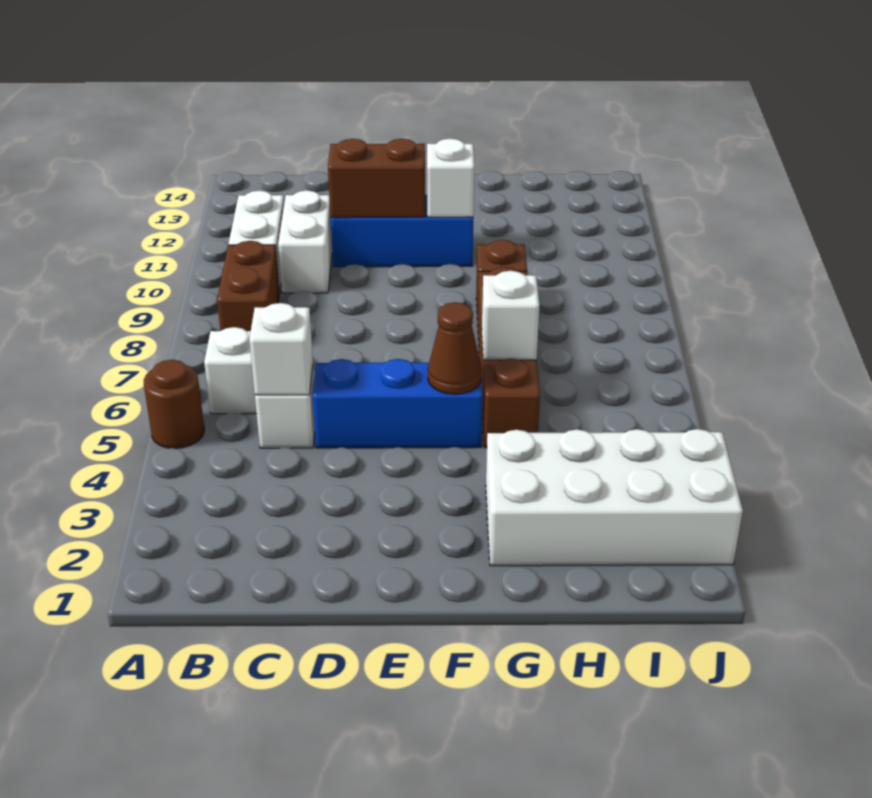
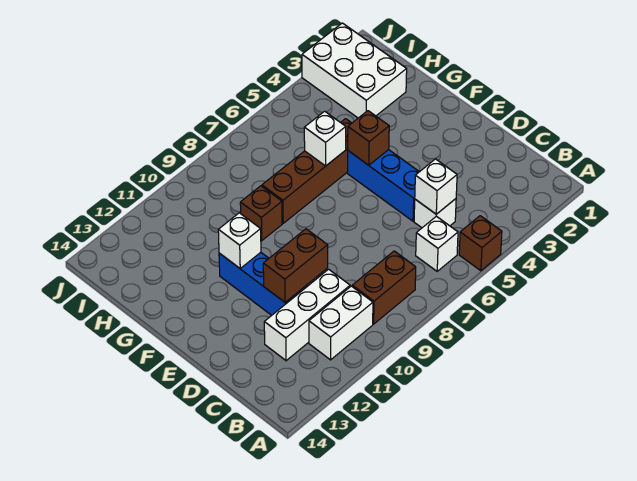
brown round brick A5 level 1 -> brown brick A5 level 1
white brick C10:C11 level 1 -> white brick C10:C12 level 1
brown brick D11:E11 level 2 -> brown brick D10:D11 level 2
brown cone F5 level 2 -> brown brick F5 level 2
white brick G2:J3 level 1 -> white brick H2:J3 level 1

